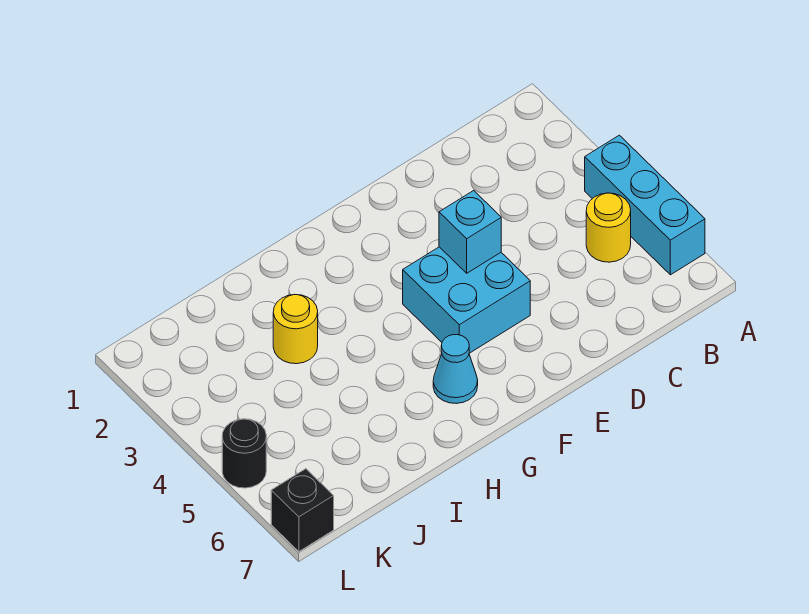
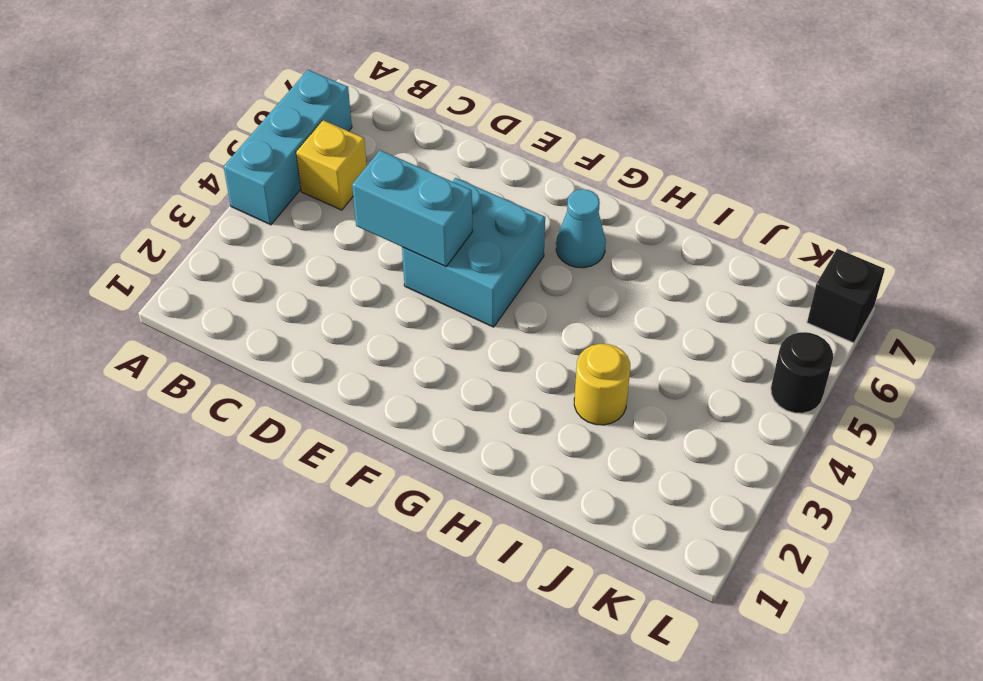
yellow round brick B5 level 1 -> yellow brick B5 level 1
cyan brick E4 level 2 -> cyan brick D4:E4 level 2

